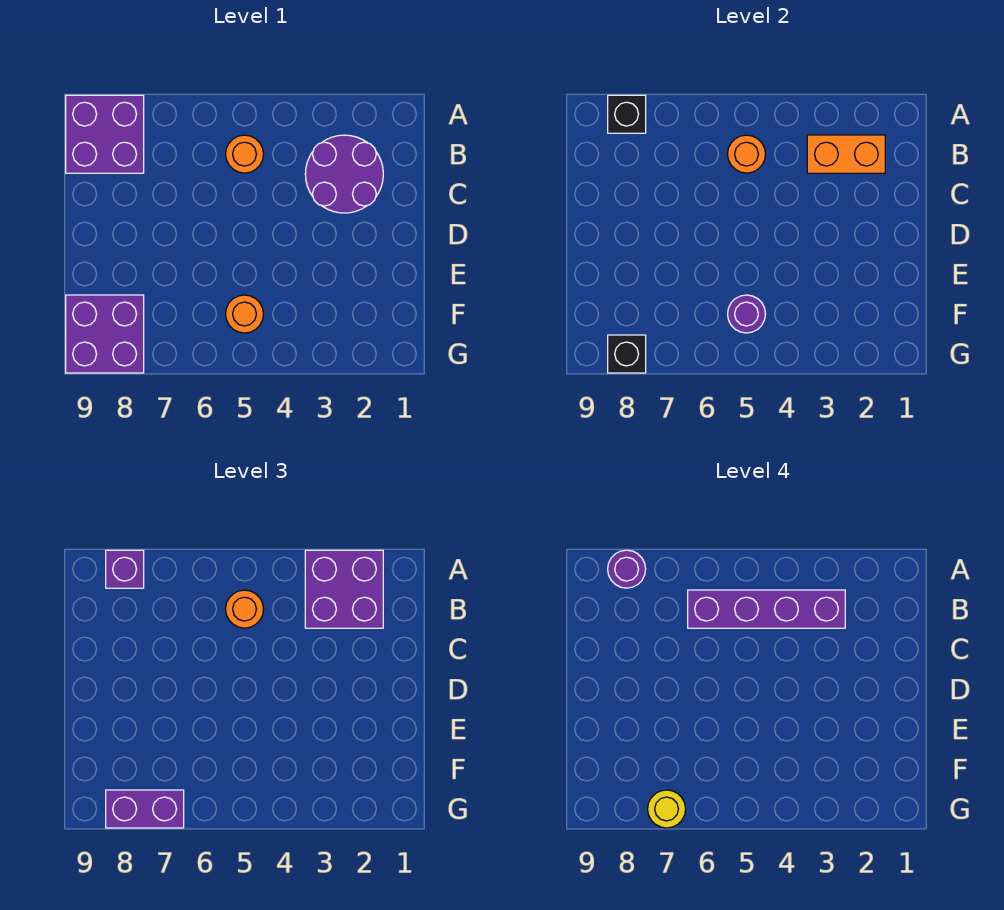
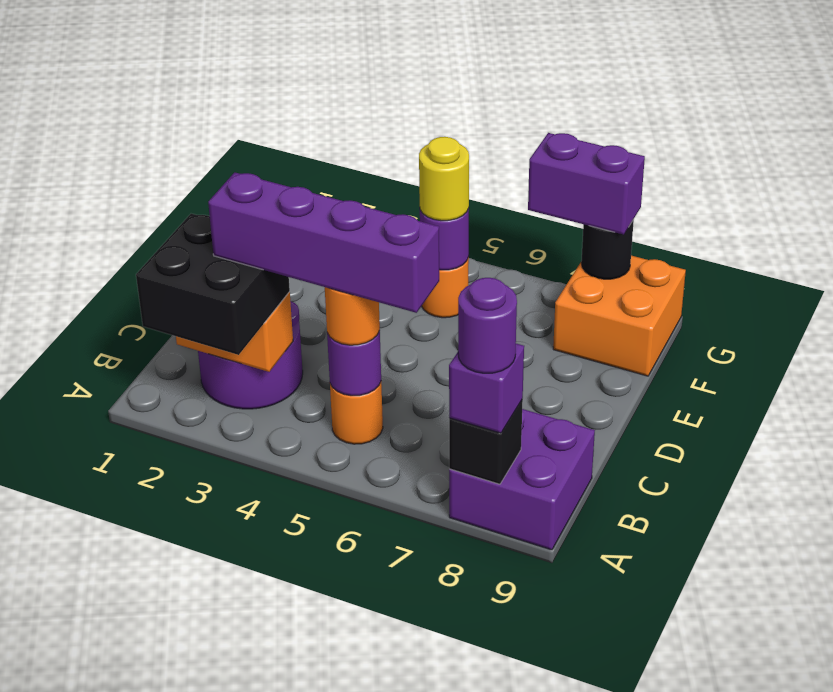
purple brick A2:B3 level 3 -> black brick A2:B3 level 3
orange round brick B5 level 2 -> purple round brick B5 level 2
purple brick F8:G9 level 1 -> orange brick F8:G9 level 1
yellow round brick G7 level 4 -> yellow round brick F5 level 3
black brick G8 level 2 -> black round brick G8 level 2

